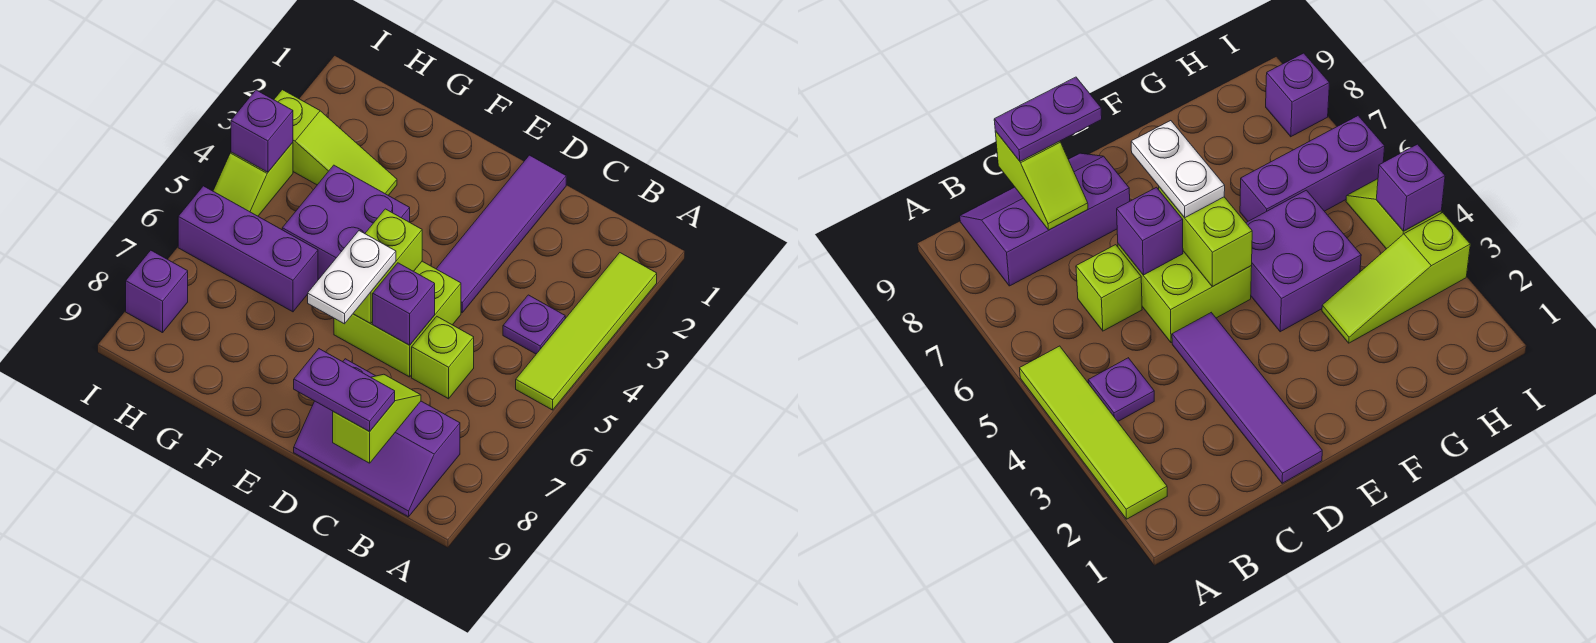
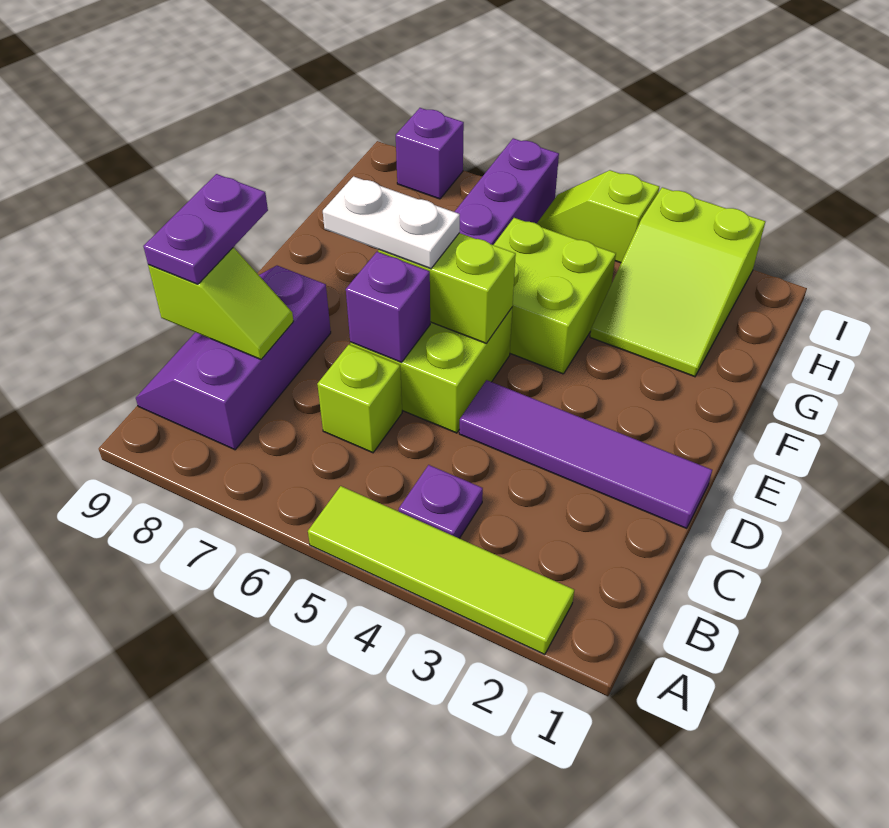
purple brick F4:G5 level 1 -> lime brick F4:G5 level 1
lime slope G3:I3 level 1 top I -> lime slope G2:I3 level 1 top I
purple brick I4 level 2 -> none

